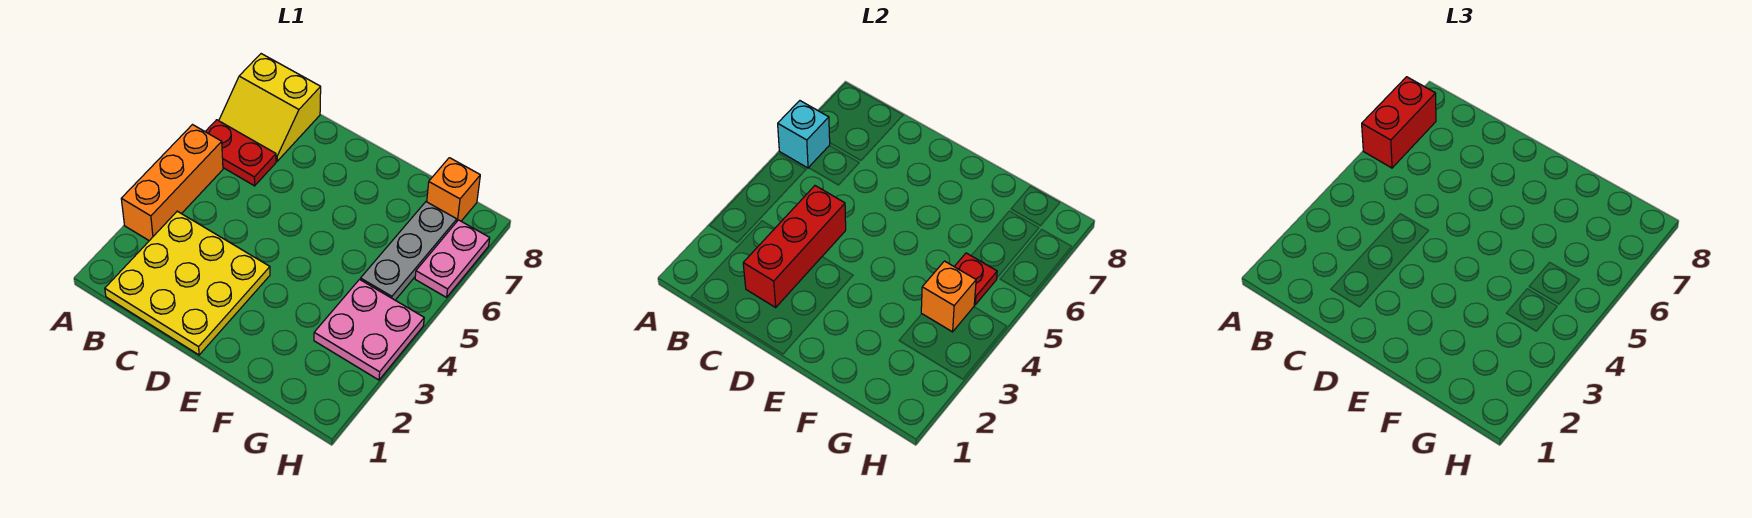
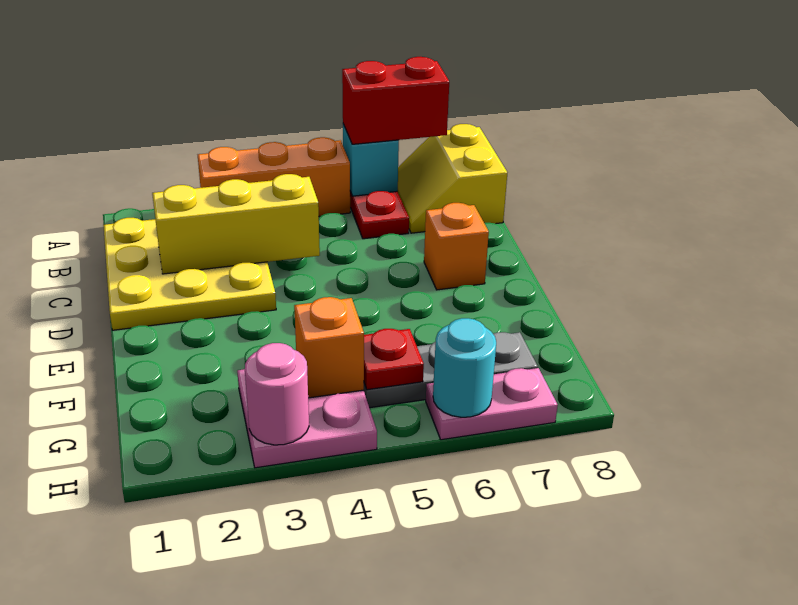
red brick C2:C4 level 2 -> yellow brick C2:C4 level 2
orange brick G8 level 1 -> orange brick D7 level 1
none -> pink round brick H3 level 2
none -> cyan round brick H6 level 2

